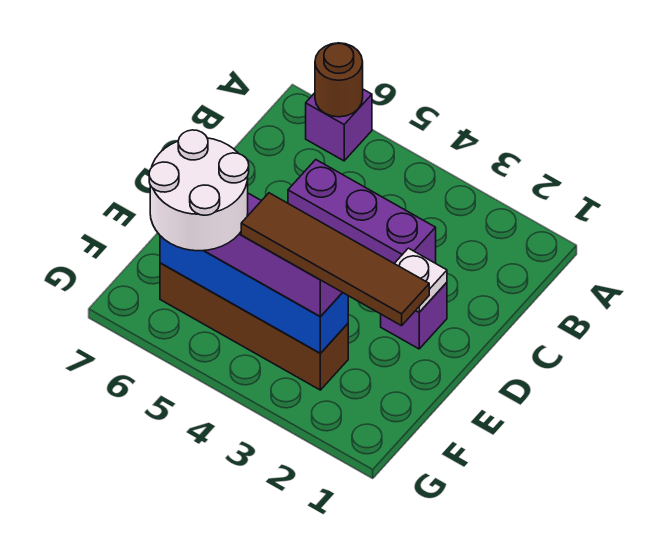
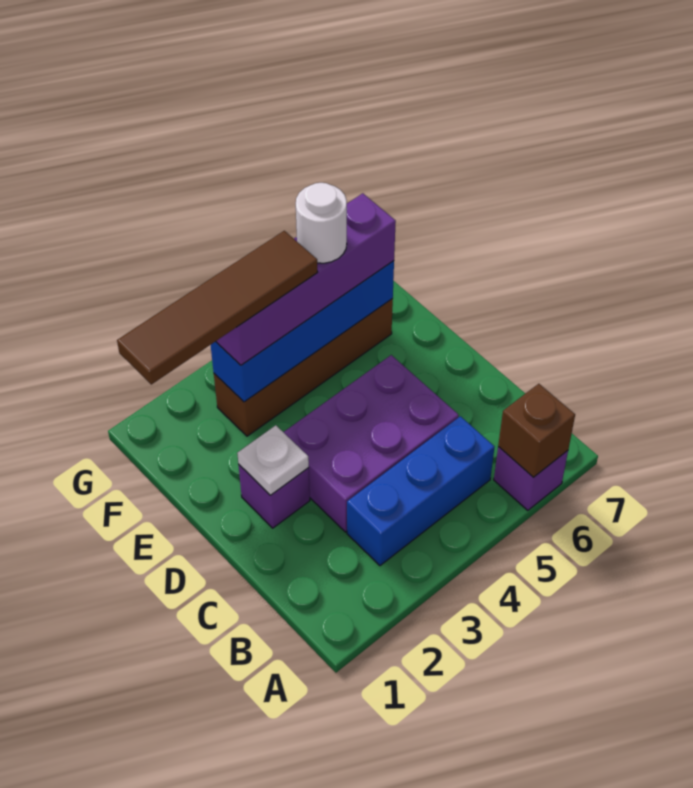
brown round brick A6 level 2 -> brown brick A6 level 2
none -> blue brick B3:B5 level 1
purple brick C3:C5 level 1 -> purple brick C3:D5 level 1
white round brick F5:G6 level 4 -> white round brick F5 level 4

